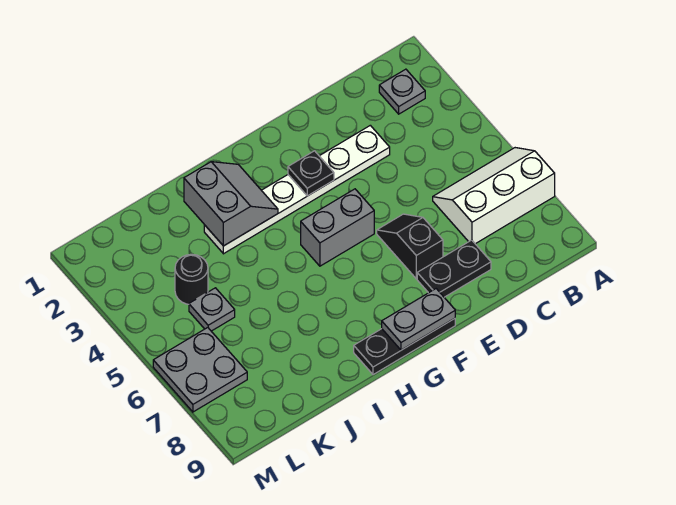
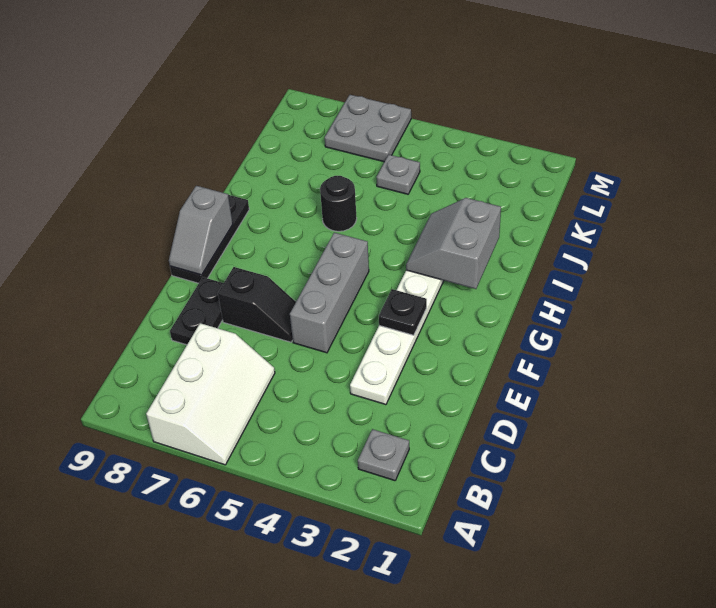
grey brick F5:G5 level 1 -> grey brick E5:G5 level 1
grey plate F9:G9 level 2 -> grey slope F9:G9 level 2 top G
grey slope H2:I3 level 2 top I -> grey slope H2:I3 level 2 top 2
black round brick K4 level 1 -> black round brick I6 level 1

